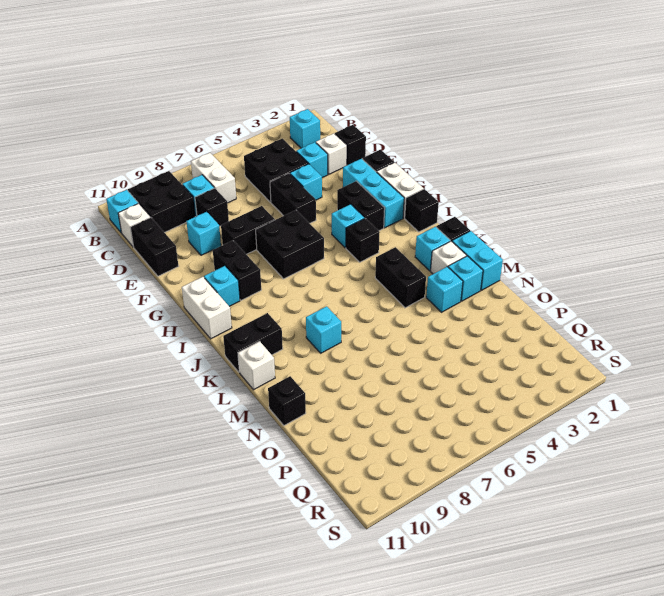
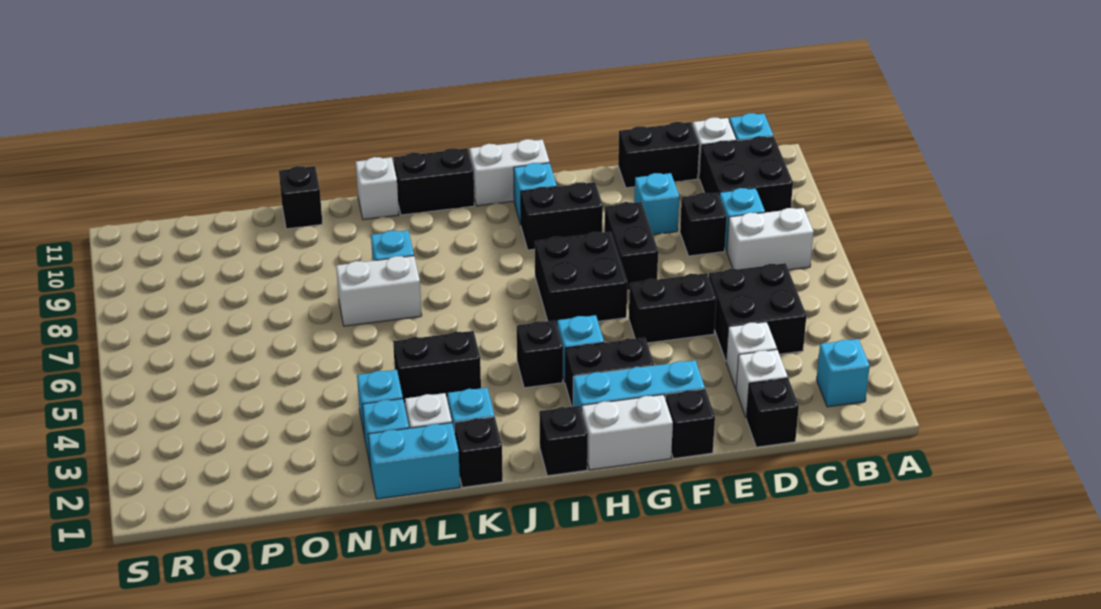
cyan brick D3 level 1 -> white brick D3 level 1
cyan brick E4 level 1 -> none
black brick K10:K11 level 1 -> black brick J11:K11 level 1
none -> white brick L7:M7 level 1

